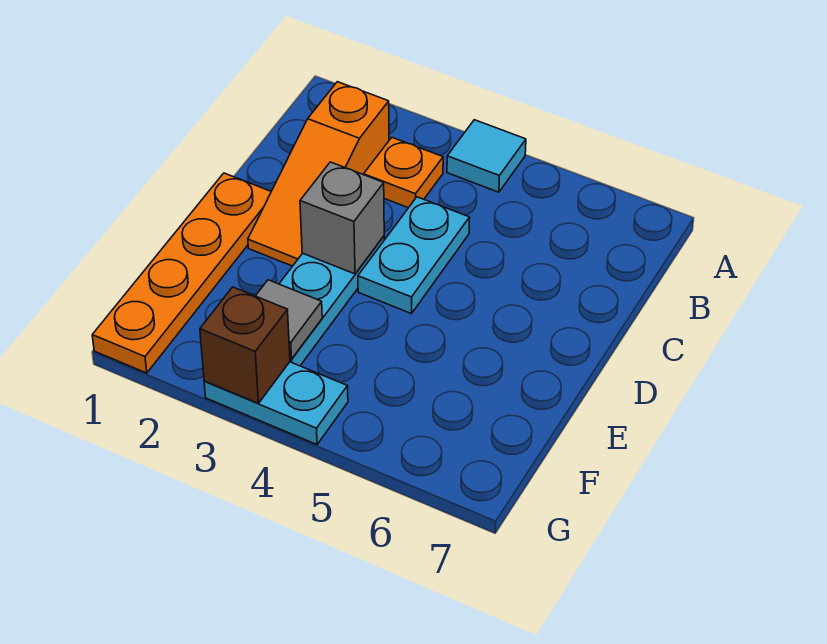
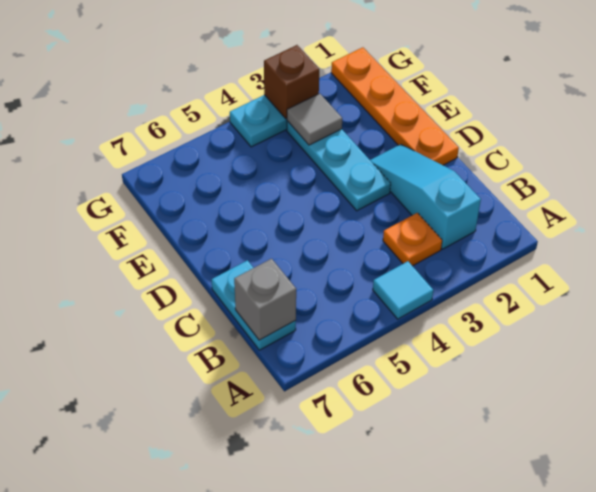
orange slope B2:D2 level 1 top B -> cyan slope B2:D2 level 1 top B
cyan plate C4:D4 level 1 -> cyan plate B7:C7 level 1
grey brick D3 level 2 -> grey brick B7 level 2

